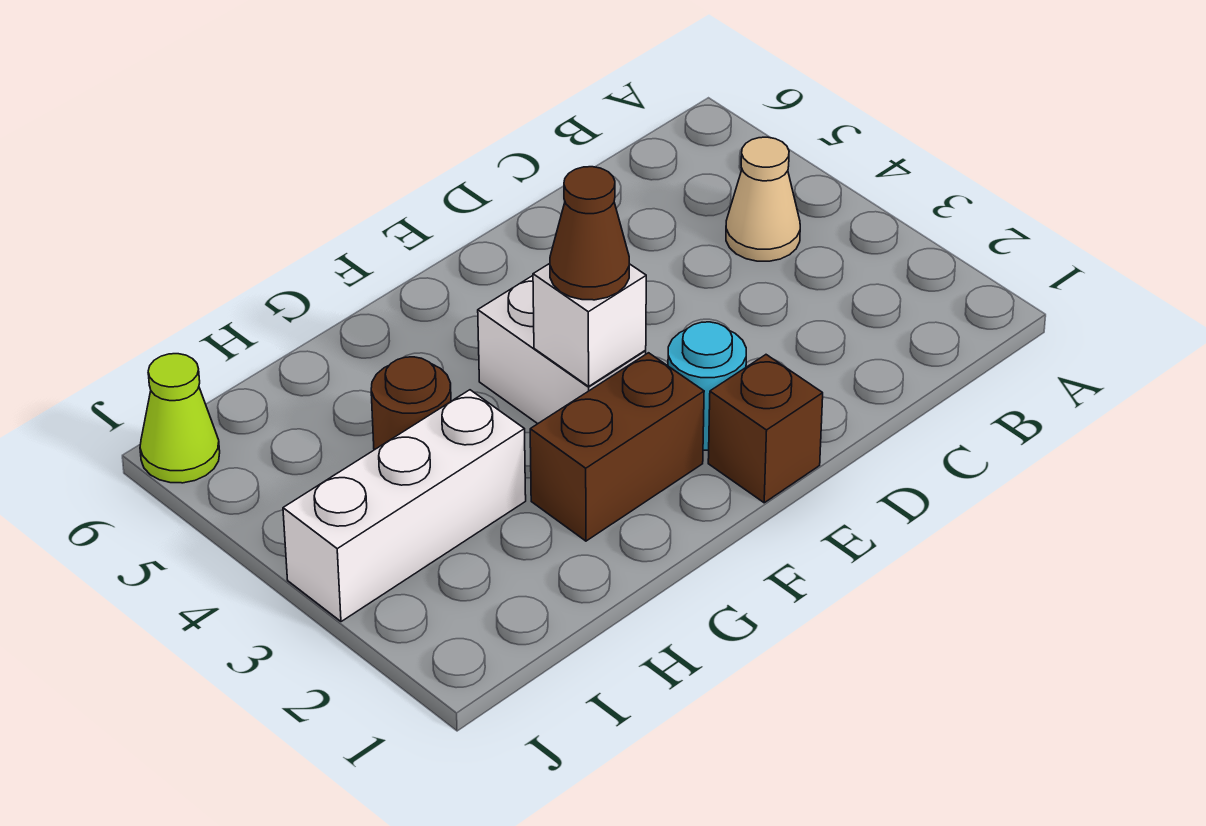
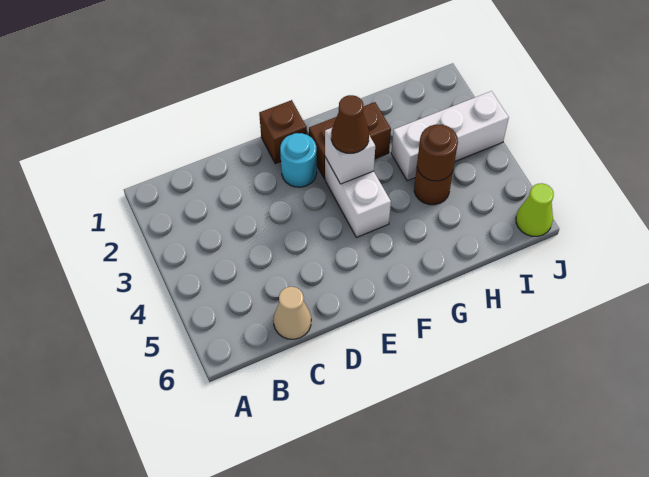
tan cone B4 level 1 -> tan cone C6 level 1
none -> brown round brick H4 level 2

